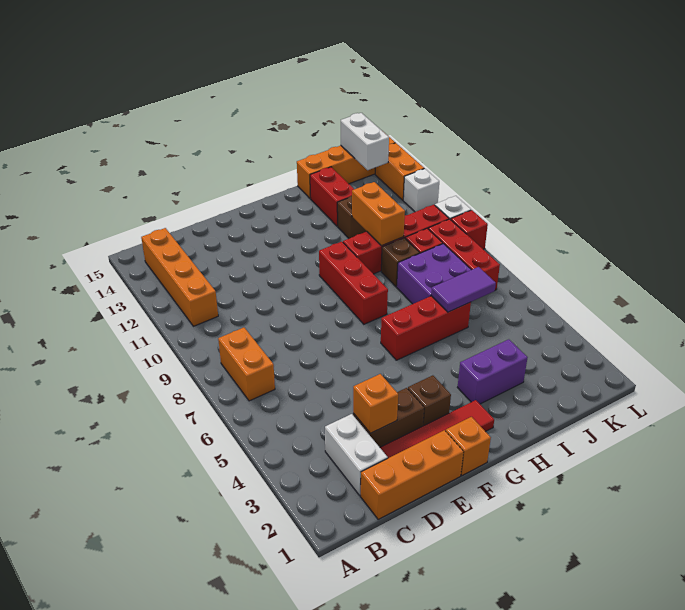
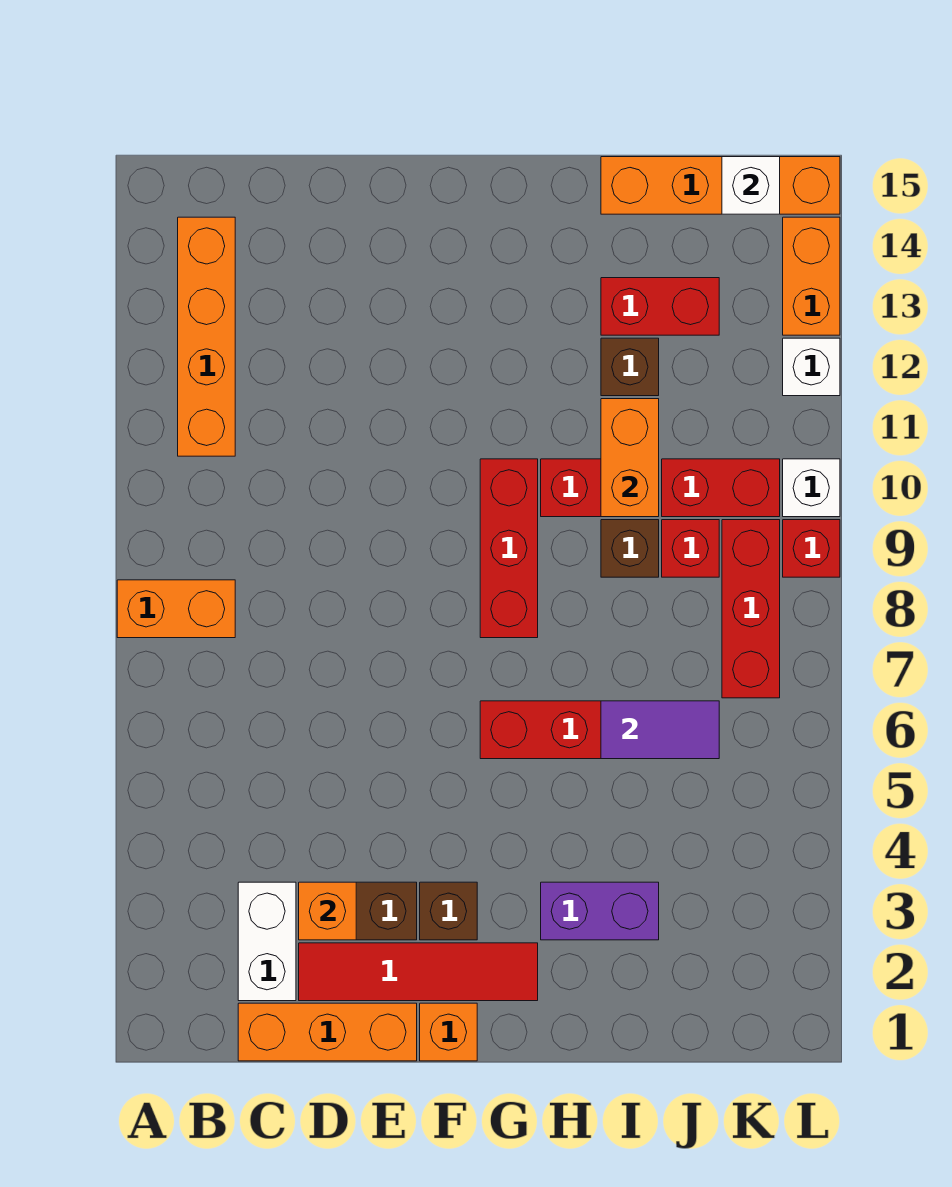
orange brick B7:B8 level 1 -> orange brick A8:B8 level 1
purple brick I7:J8 level 1 -> none
red brick I13:I14 level 1 -> red brick I13:J13 level 1
white brick K14:K15 level 2 -> white brick K15 level 2

